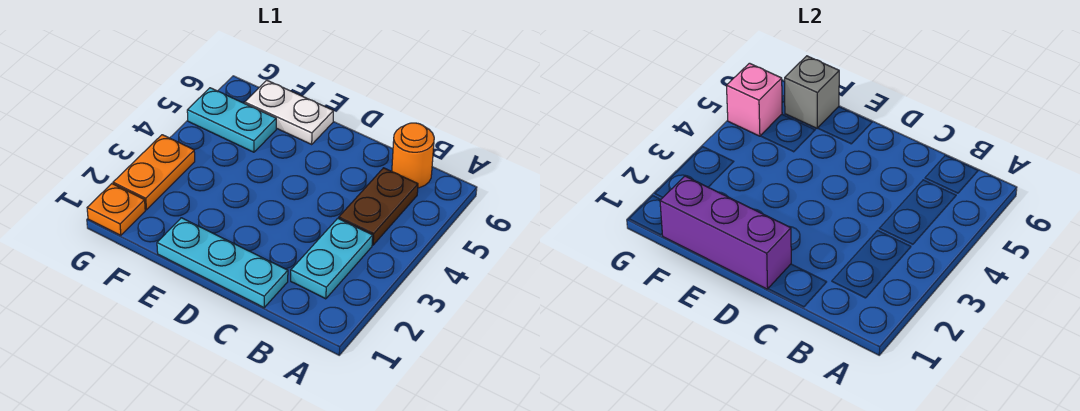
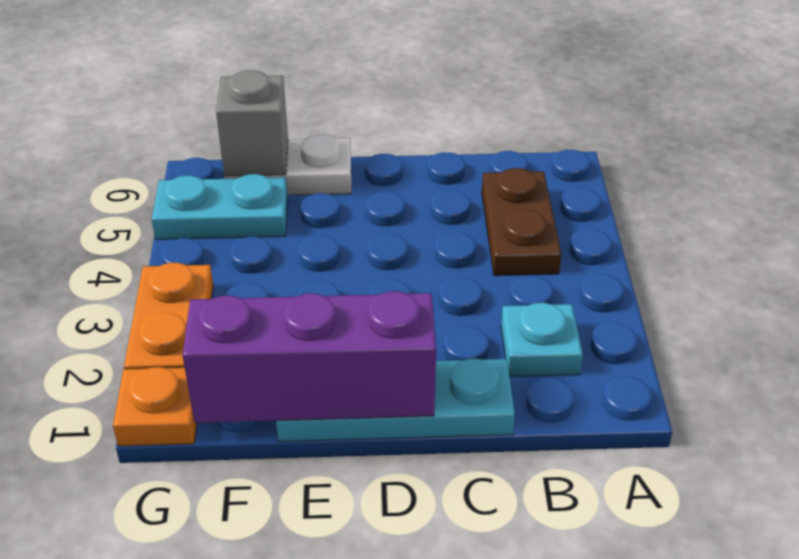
cyan plate B2:B3 level 1 -> cyan plate B2 level 1
orange round brick B6 level 1 -> none
pink brick G5 level 2 -> none

